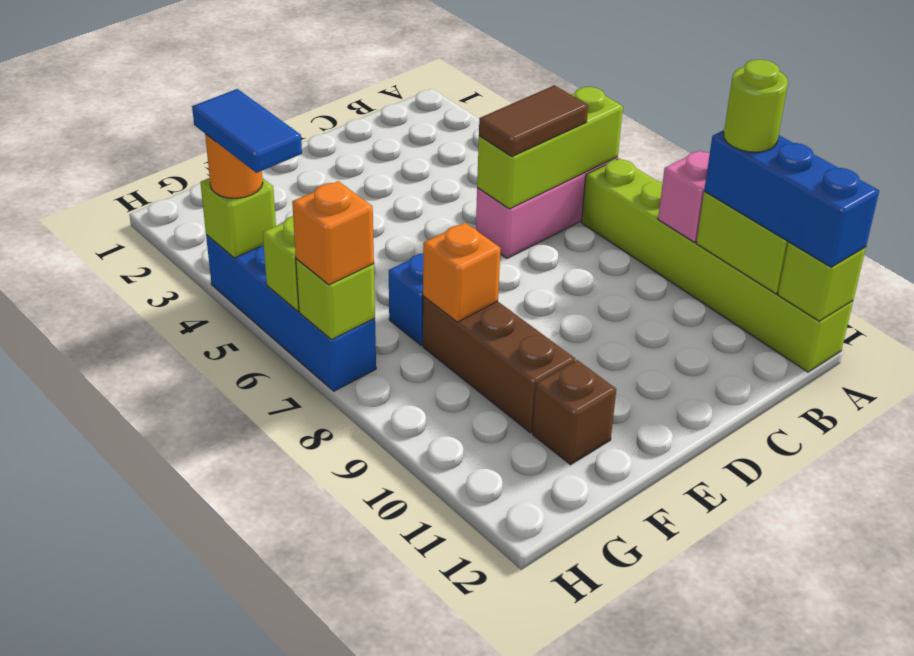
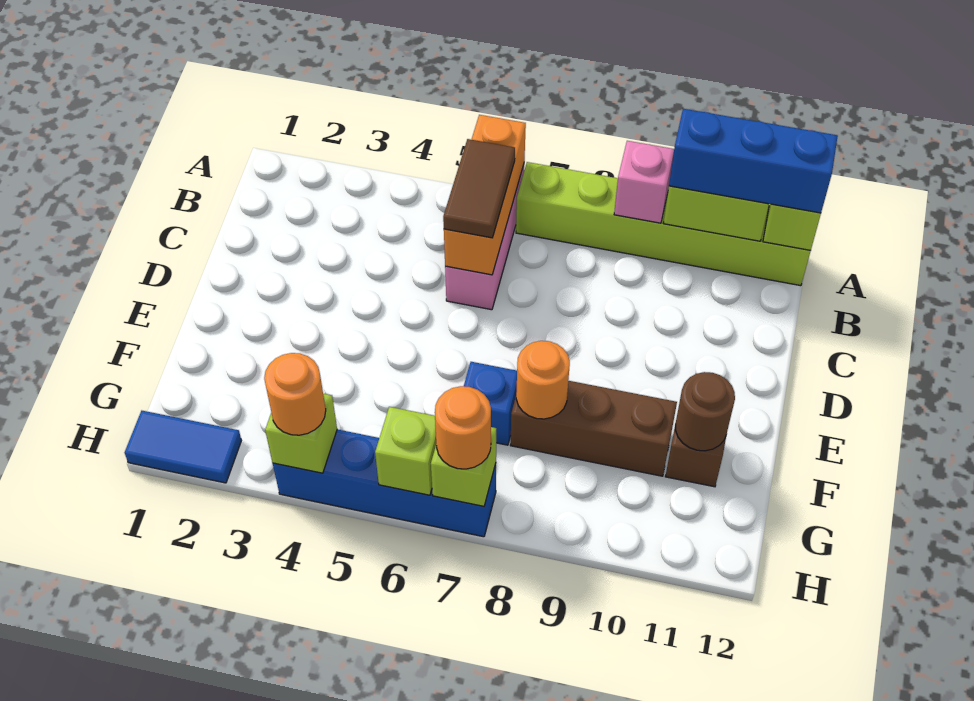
lime brick A6:C6 level 2 -> orange brick A6:C6 level 2
lime round brick A10 level 4 -> none
orange brick F8 level 2 -> orange round brick F8 level 2
none -> brown round brick F11 level 2
blue tile H4:H5 level 4 -> blue tile H1:H2 level 1
orange brick H7 level 3 -> orange round brick H7 level 3

